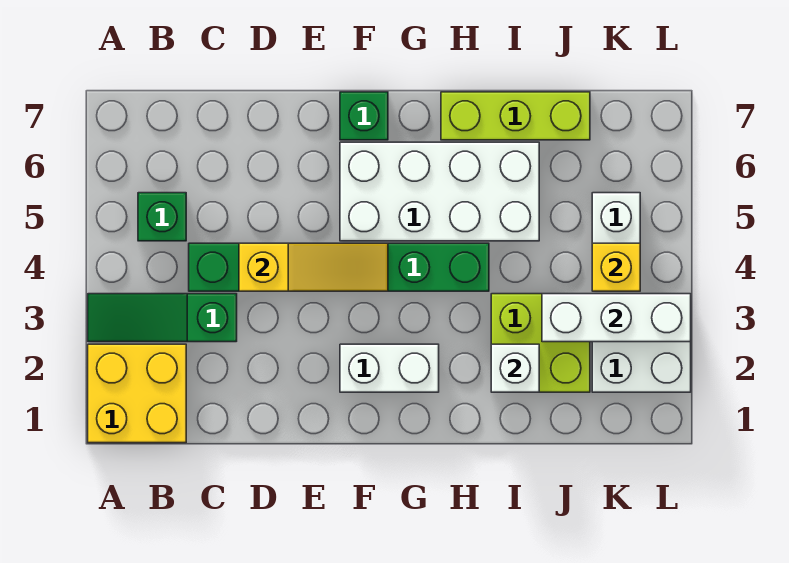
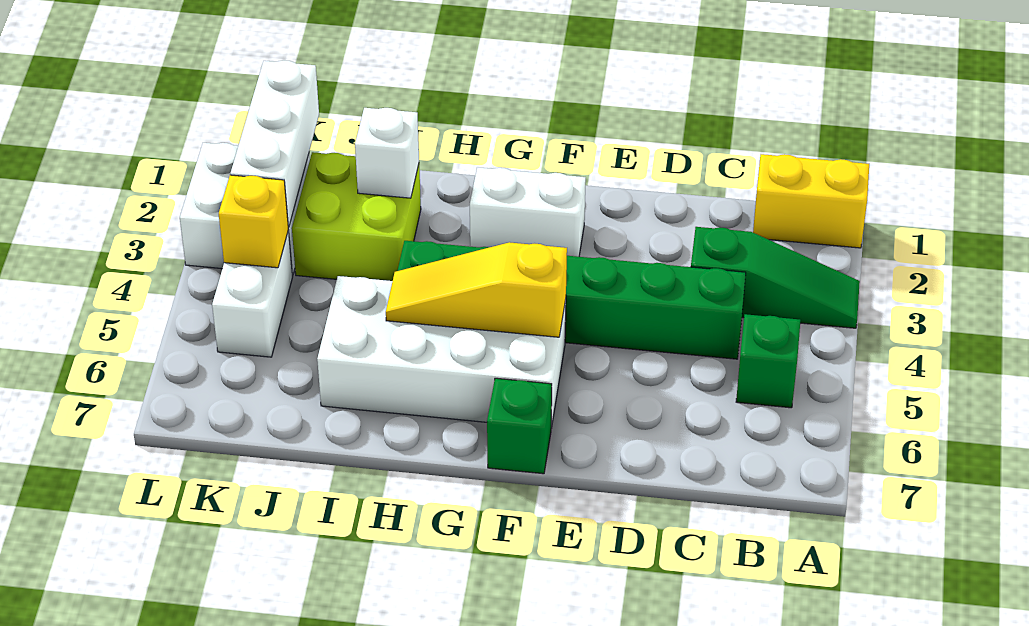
yellow brick A1:B2 level 1 -> yellow brick A1:B1 level 1
yellow slope D4:F4 level 2 top D -> yellow slope F5:H5 level 2 top F
lime brick H7:J7 level 1 -> none
white brick J3:L3 level 2 -> white brick K1:K3 level 2

